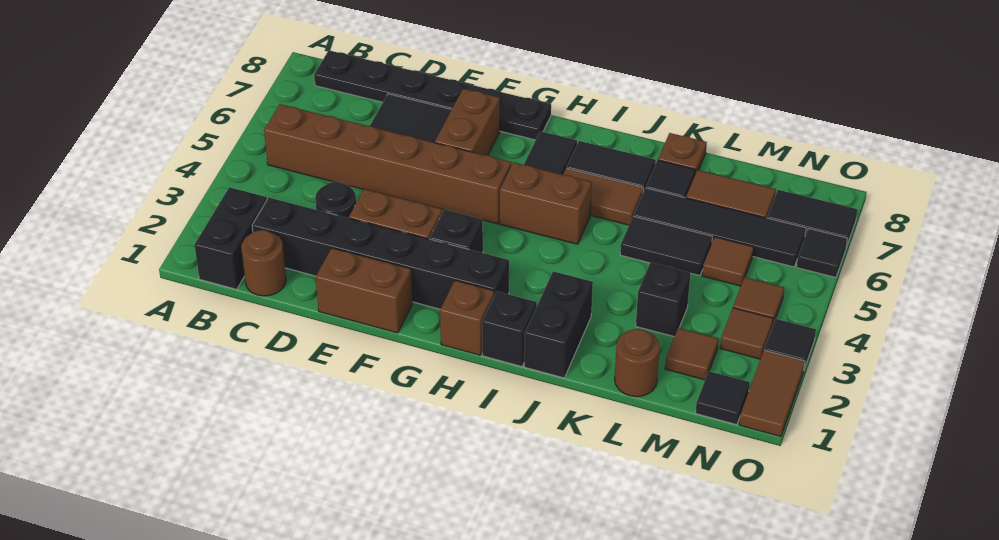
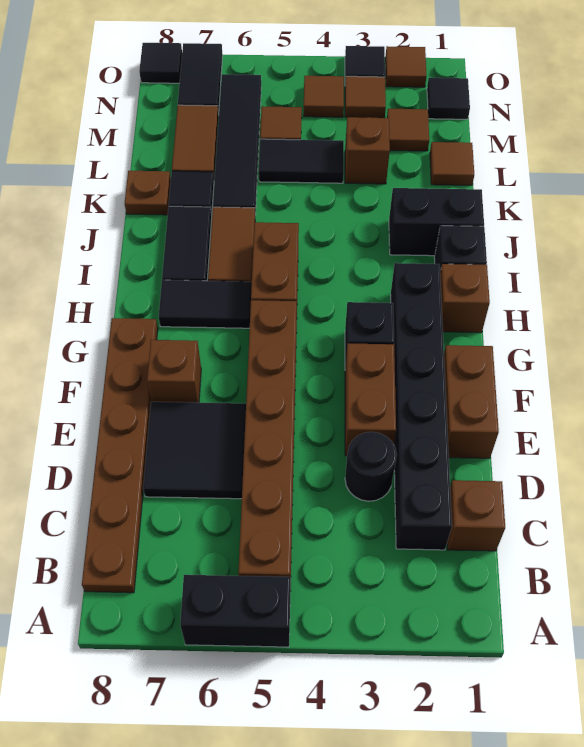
black brick B1:B2 level 1 -> black brick A5:A6 level 1
black plate B8:G8 level 1 -> brown plate B8:G8 level 1
brown round brick C1 level 1 -> brown brick C1 level 1
brown brick F6:F7 level 1 -> brown brick F7 level 1
black tile K5:L5 level 1 -> black tile L4:L5 level 1
brown round brick L1 level 1 -> brown tile L1 level 1
black brick L3 level 1 -> brown brick L3 level 1
brown tile O1:O2 level 1 -> brown tile O2 level 1
black tile O6 level 1 -> black tile O8 level 1

